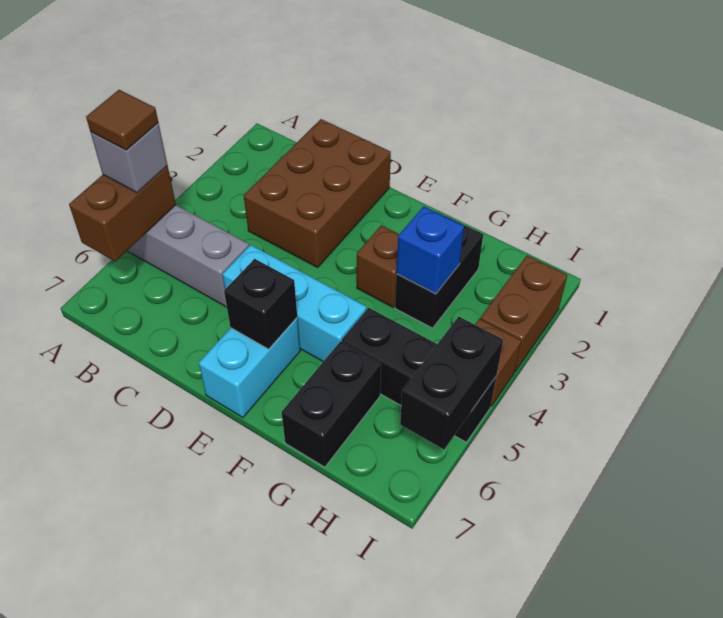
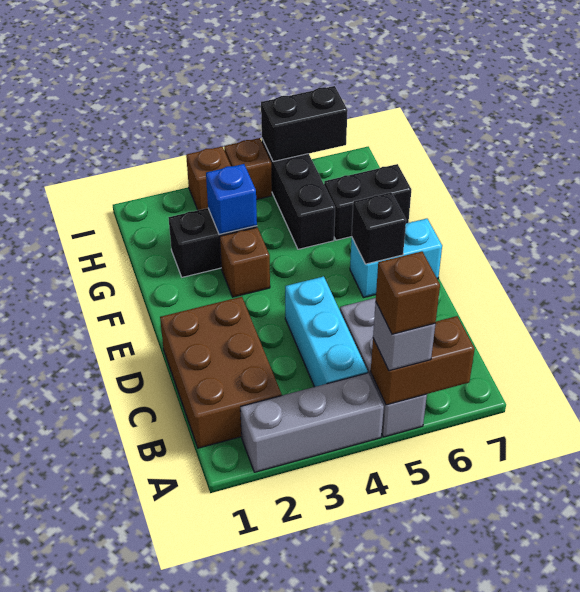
none -> grey brick A2:A4 level 1
brown tile A5 level 4 -> brown brick A5 level 4
brown brick C1:D3 level 1 -> brown brick B1:D2 level 1
cyan brick D5:F5 level 1 -> cyan brick B4:D4 level 1
brown brick I2:I3 level 1 -> brown brick I3 level 1

